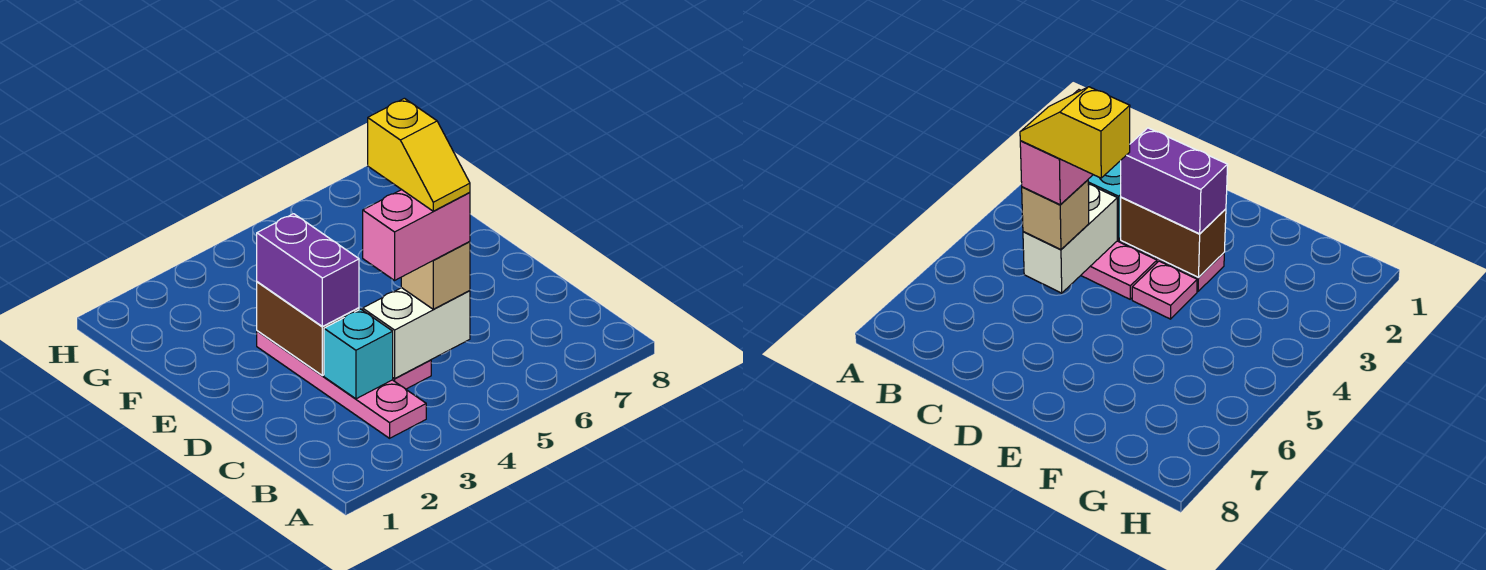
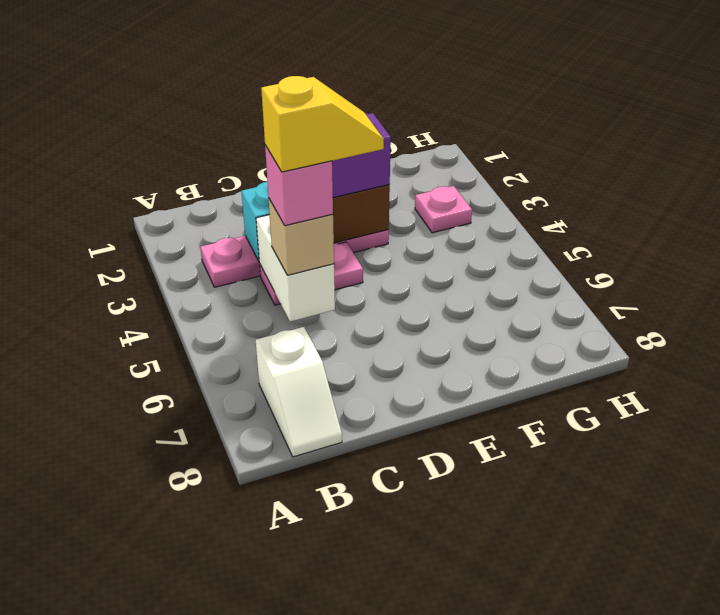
none -> white slope B7:B8 level 1 top 7
pink brick C4:C5 level 4 -> pink brick C5 level 4
yellow slope C5:D5 level 5 top D -> yellow slope C5:D5 level 5 top C
pink plate E4 level 1 -> pink plate G3 level 1

